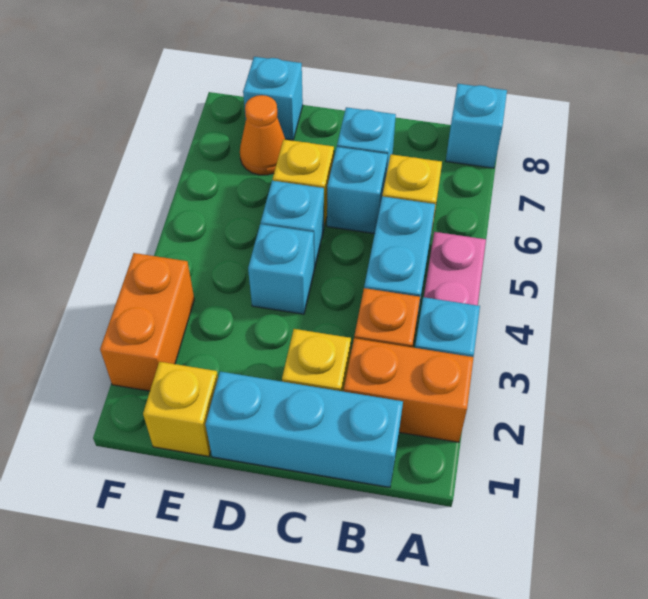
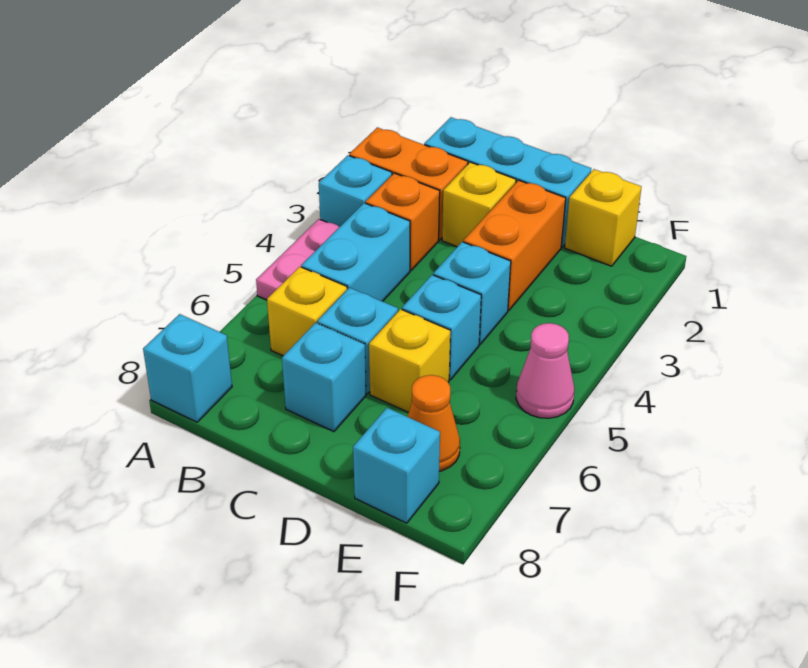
orange brick F2:F3 level 1 -> orange brick D2:D3 level 1
none -> pink cone F5 level 1

